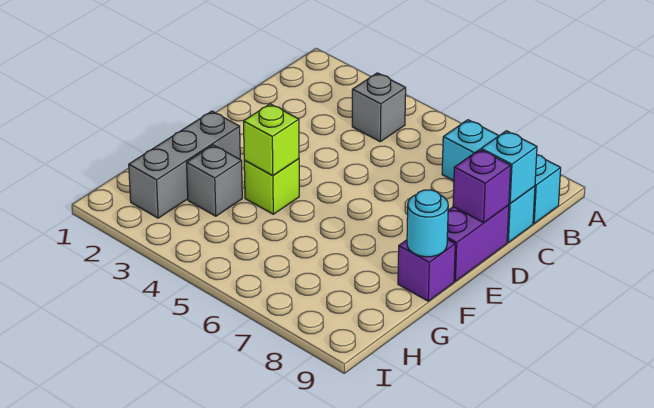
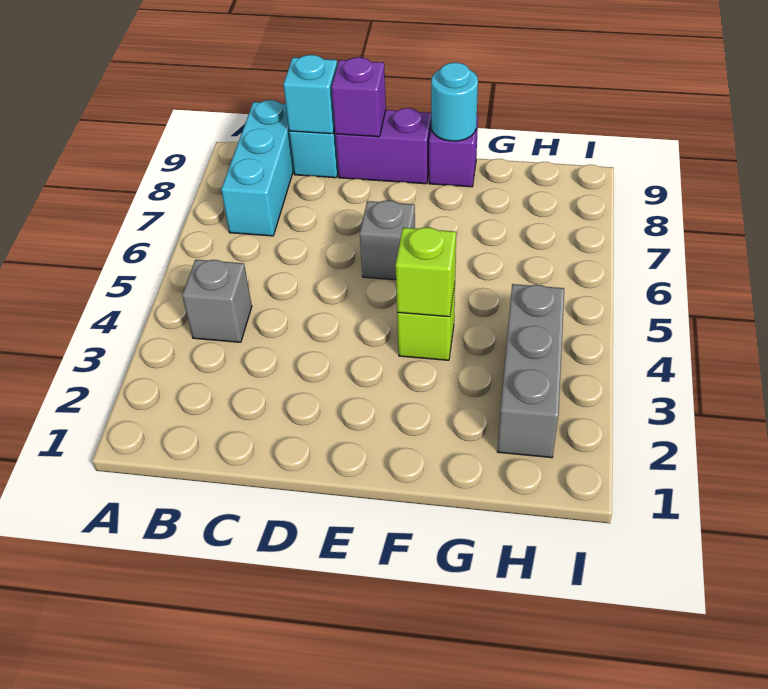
grey brick F2:H2 level 1 -> grey brick H2:H4 level 1
grey brick G3 level 1 -> grey brick E6 level 1

